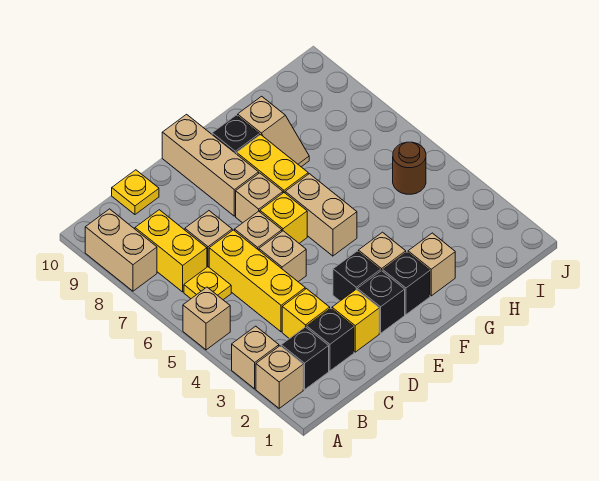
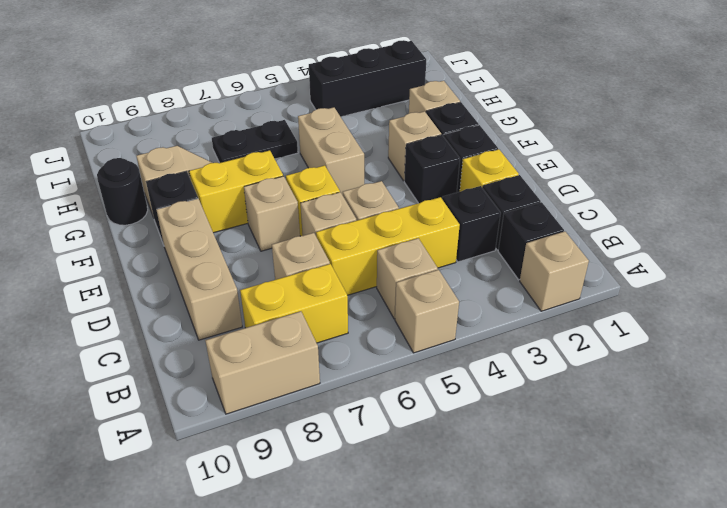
tan brick A3 level 1 -> tan brick B5 level 1
yellow plate B6 level 1 -> none
yellow brick C3 level 1 -> black brick C3 level 1
yellow plate C10 level 1 -> none
tan brick E8:E10 level 1 -> tan brick C9:E9 level 1
tan brick F5:F6 level 1 -> tan brick F5:G5 level 1
none -> black round brick G10 level 1
none -> black plate H6:H7 level 1
none -> black brick I2:I4 level 1
brown round brick I5 level 1 -> none

